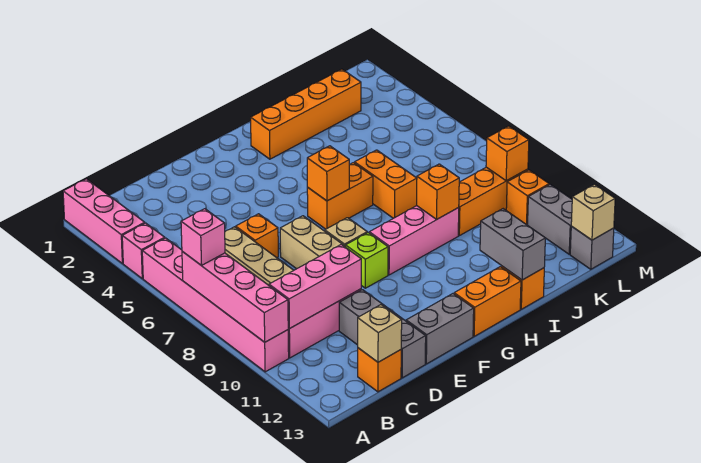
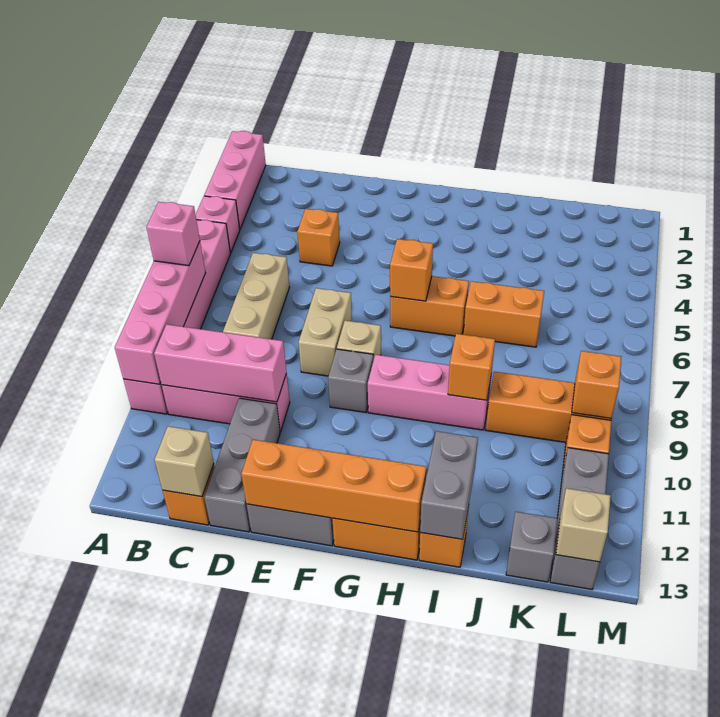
orange brick D6 level 1 -> orange brick D4 level 1
lime brick F9 level 1 -> grey brick F9 level 1
orange brick H2:K2 level 1 -> orange brick E13:H13 level 2
orange brick I6:I7 level 1 -> orange brick I6:J6 level 1
none -> grey brick K13 level 1

